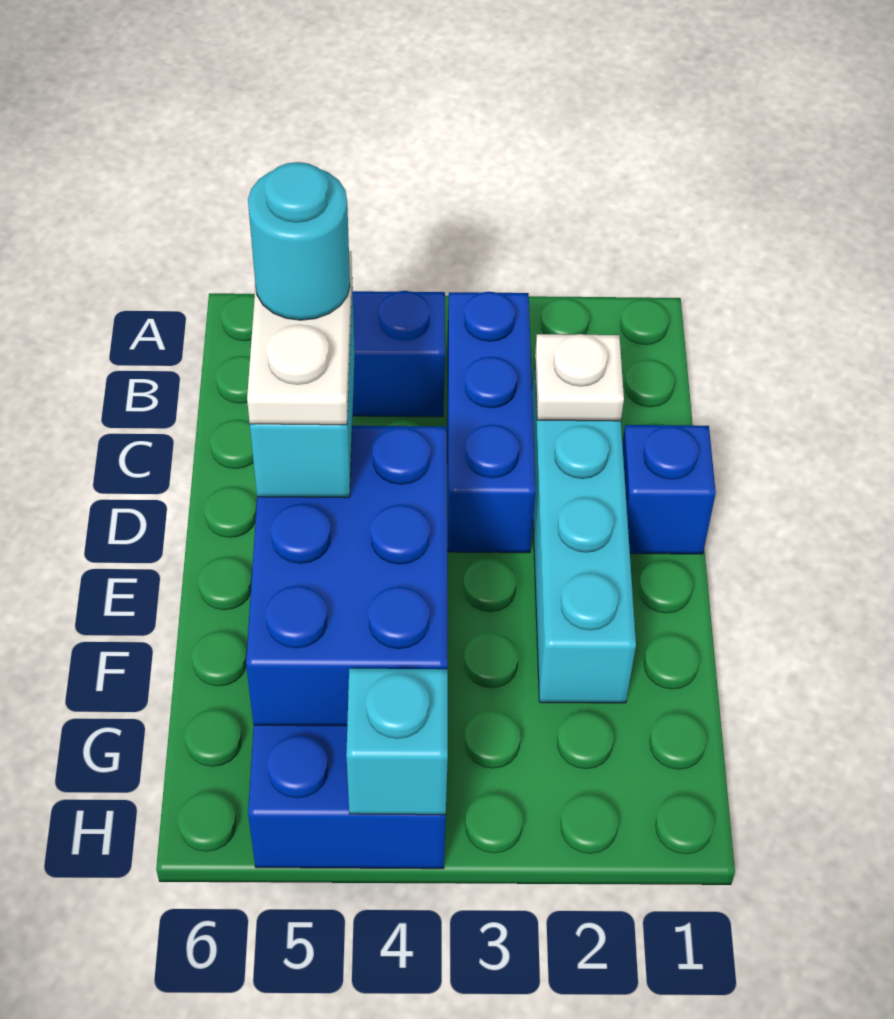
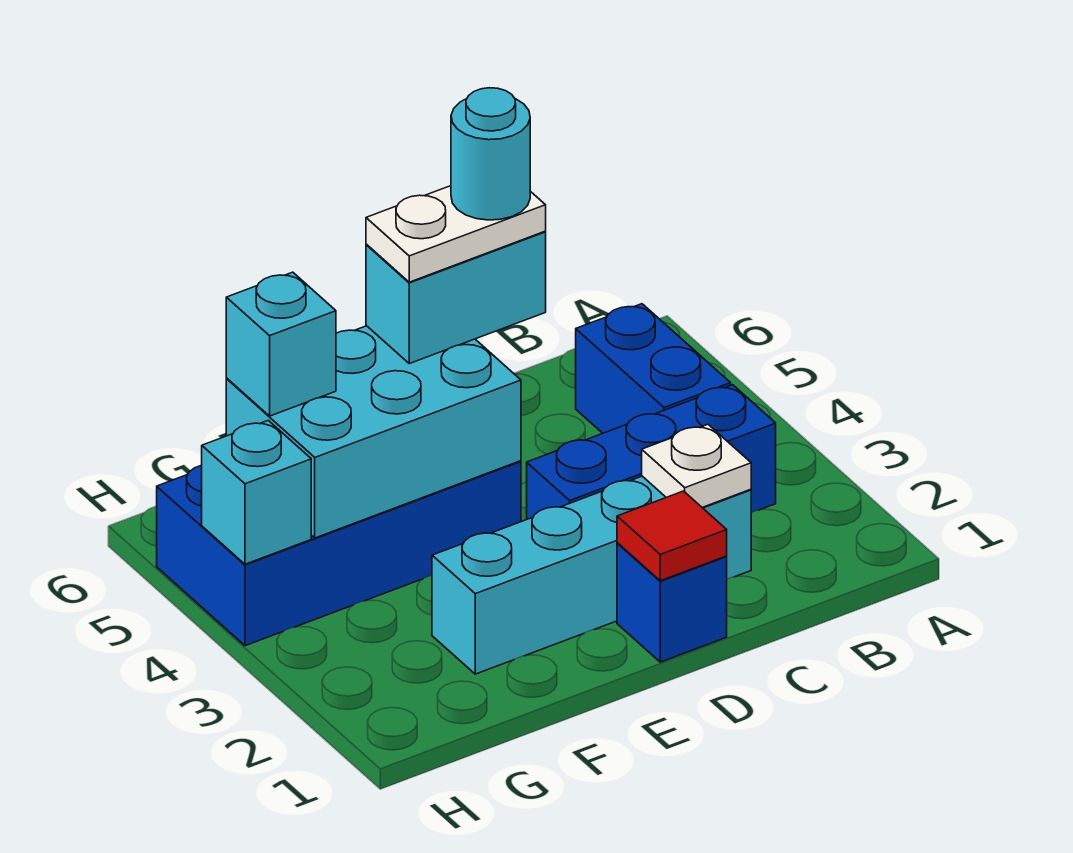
none -> red tile D1 level 2
blue brick E4:G5 level 2 -> cyan brick E4:G5 level 2
none -> cyan brick G5 level 3

